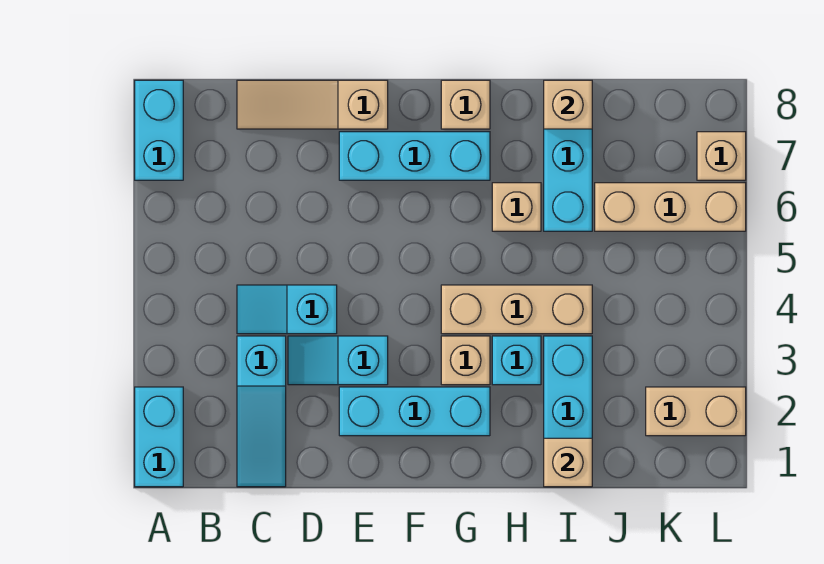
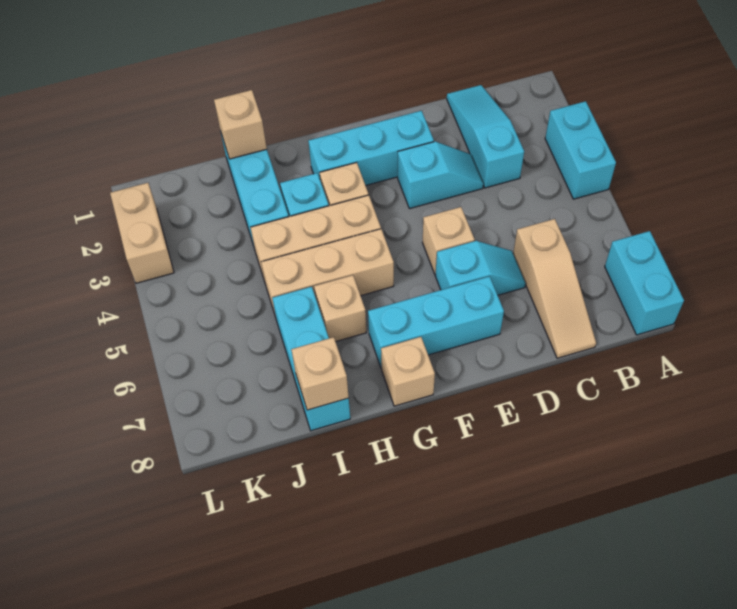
cyan brick A1:A2 level 1 -> cyan brick A3:A4 level 1
cyan slope C4:D4 level 1 top D -> cyan slope D6:E6 level 1 top E
tan slope C8:E8 level 1 top E -> tan slope C6:C8 level 1 top 6
tan brick J6:L6 level 1 -> tan brick G5:I5 level 1
tan brick K2:L2 level 1 -> tan brick L2:L3 level 1
tan brick L7 level 1 -> tan brick E5 level 1

